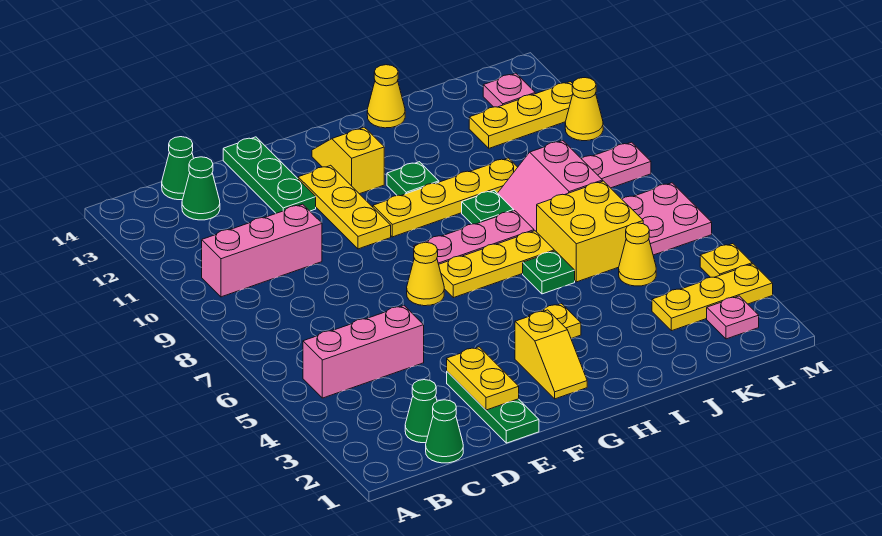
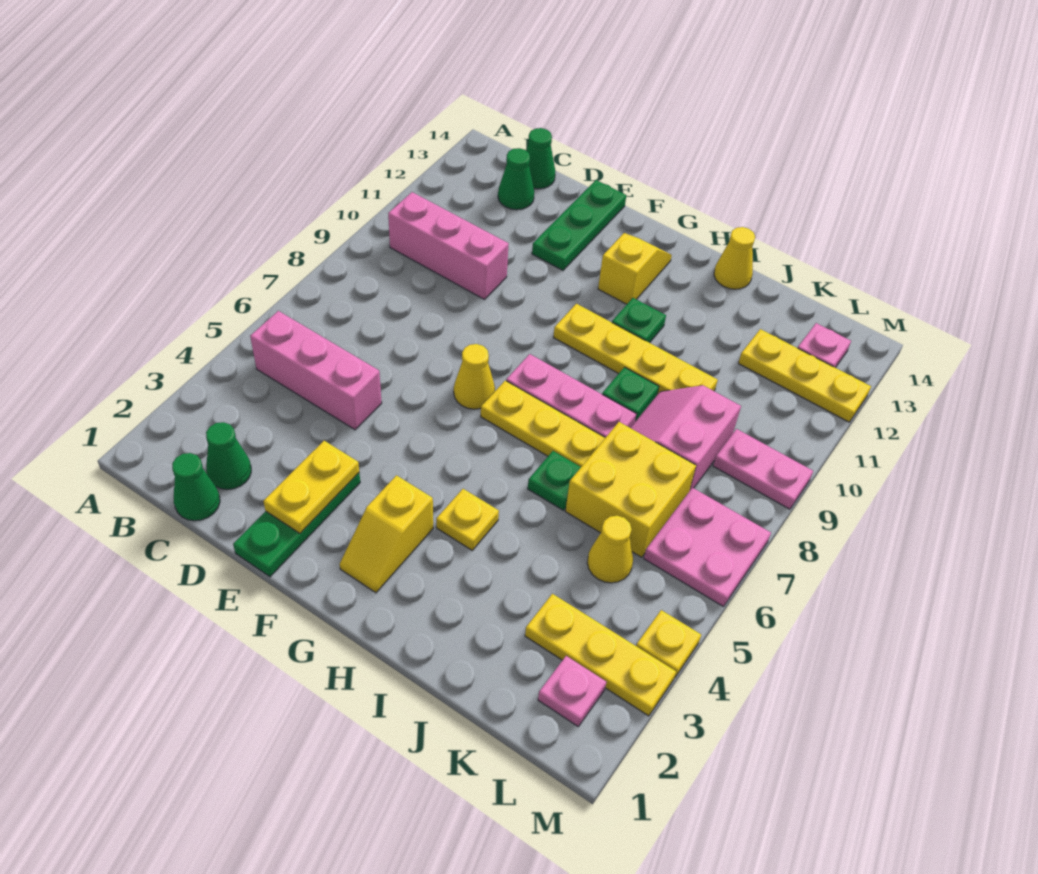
yellow plate F10:F12 level 1 -> none
yellow cone M11 level 1 -> none

